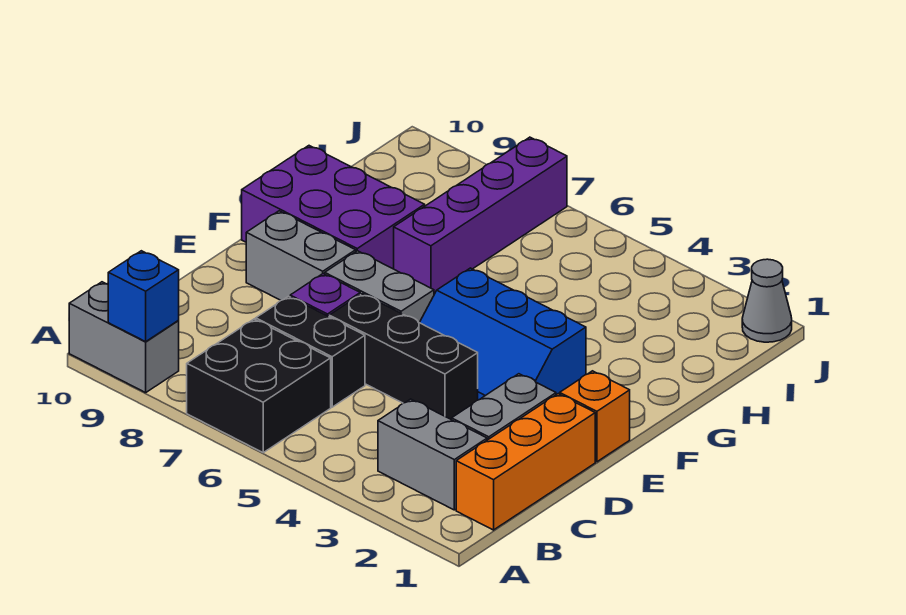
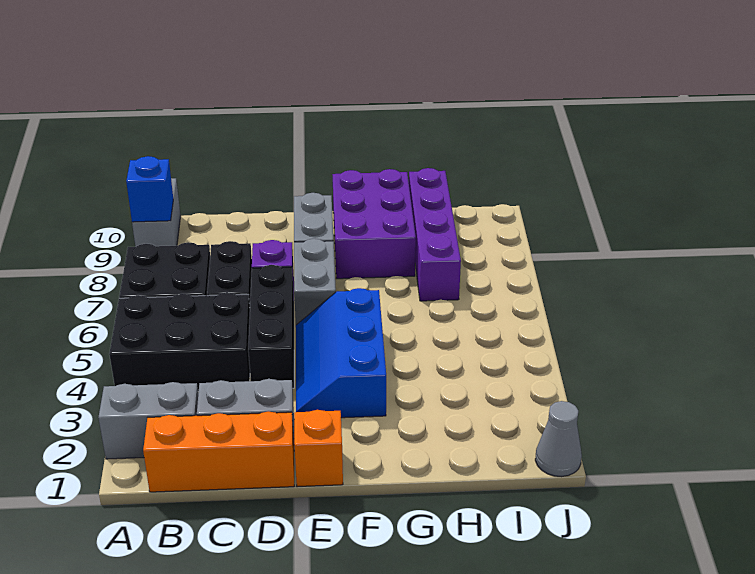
none -> black brick A4:C5 level 1
grey brick B2:B3 level 1 -> grey brick A2:B2 level 1
purple brick G7:J7 level 1 -> purple brick H7:H10 level 1

